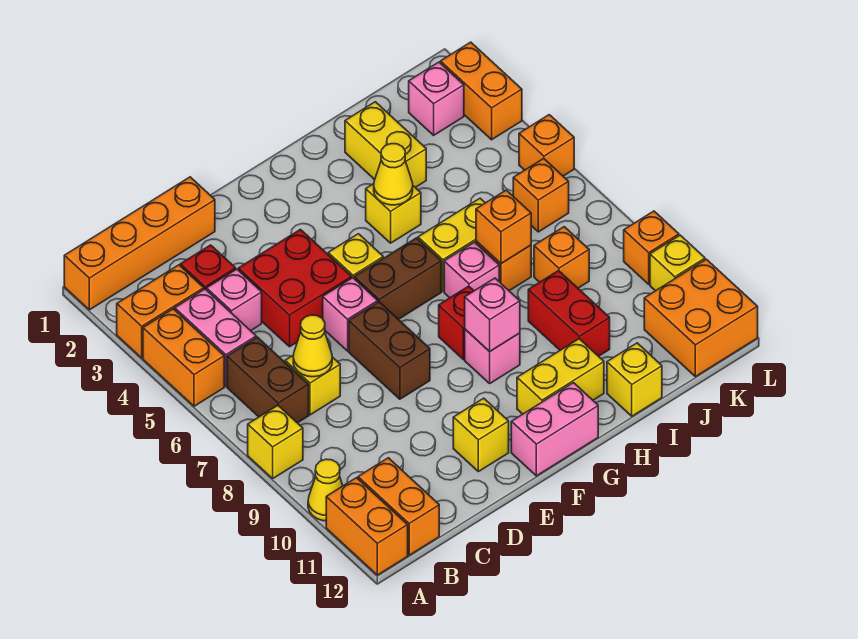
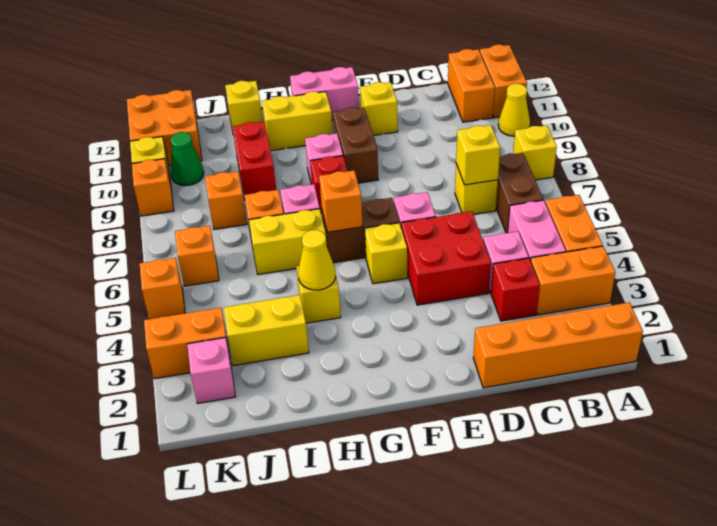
yellow cone C7 level 2 -> yellow brick C7 level 2
brown brick E7:E8 level 1 -> brown brick F9:F10 level 1
pink brick G9 level 2 -> none
yellow brick I2:I3 level 1 -> yellow brick I3:J3 level 1
orange brick I7 level 2 -> orange brick G6 level 2
none -> green cone K10 level 1
orange brick L2:L3 level 1 -> orange brick K3:L3 level 1

